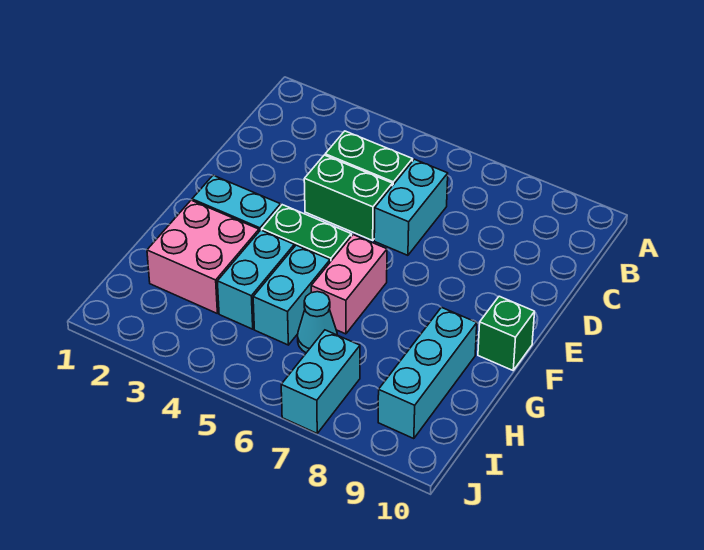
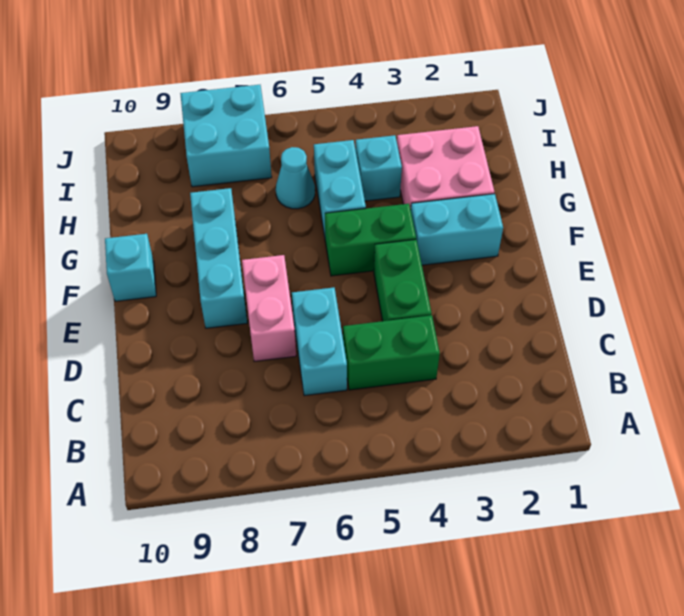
green brick D4:D5 level 1 -> green brick D4:E4 level 1
pink brick F6:G6 level 1 -> pink brick D7:E7 level 1
green brick F10 level 1 -> cyan brick F10 level 1
cyan brick G4:H4 level 1 -> cyan brick H4 level 1
cyan brick G9:I9 level 1 -> cyan brick E8:G8 level 1
cyan brick I7:J7 level 1 -> cyan brick I7:J8 level 1

